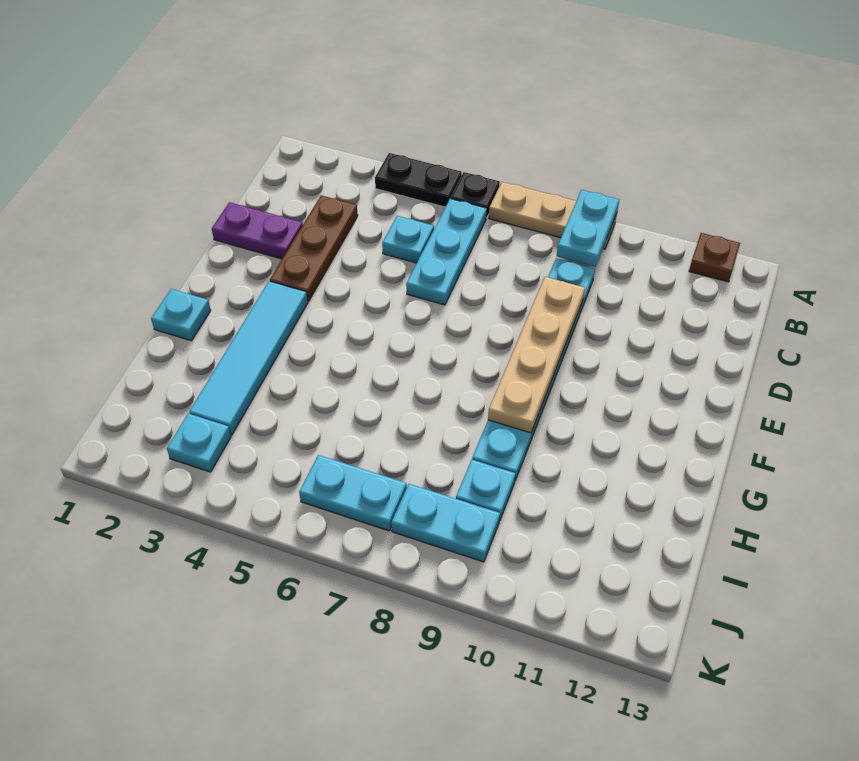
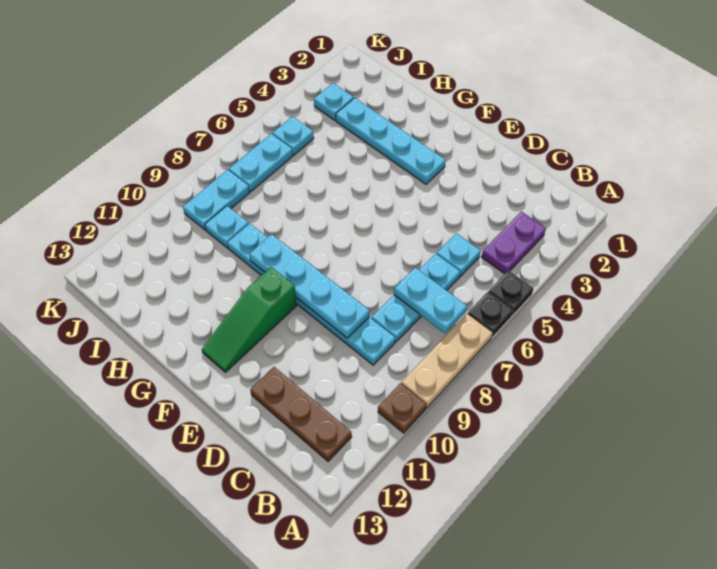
black plate A4:A5 level 1 -> black plate A5 level 1
cyan plate A9:B9 level 2 -> cyan plate B7:C7 level 2
brown plate A12 level 1 -> brown plate A10 level 1
cyan plate B6:D6 level 1 -> cyan plate C6:C8 level 1
brown plate C3:E3 level 1 -> brown plate B12:D12 level 1
purple plate D1:D2 level 1 -> purple plate B3:B4 level 1
tan plate D9:G9 level 2 -> cyan plate D9:G9 level 2
cyan tile F3:I3 level 1 -> cyan plate F3:I3 level 1
none -> green slope F10:F12 level 1 top 10
cyan plate G1 level 1 -> cyan plate J5 level 1

